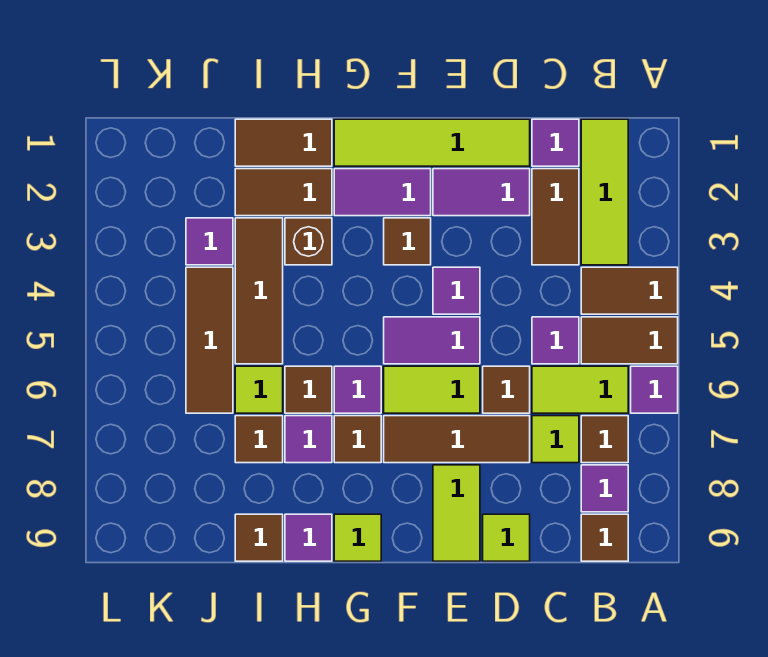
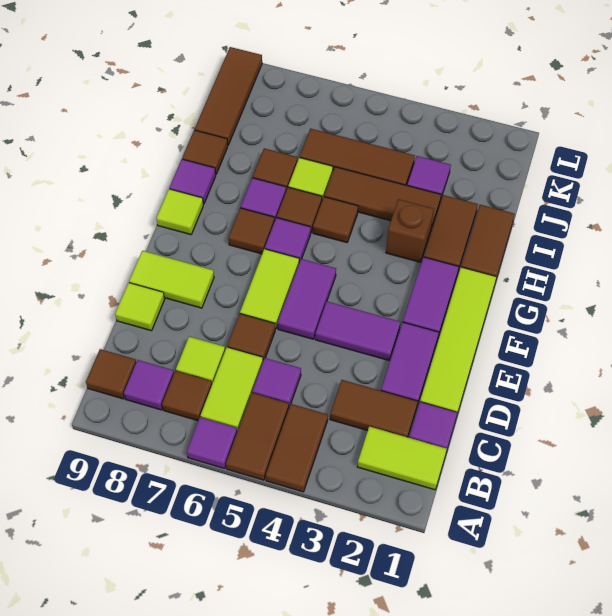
lime tile B1:B3 level 1 -> lime tile B1:B2 level 1
brown tile D7:F7 level 1 -> brown tile J9:L9 level 1
purple tile E4 level 1 -> purple tile E3:E4 level 1
brown tile F3 level 1 -> brown tile H5 level 1

